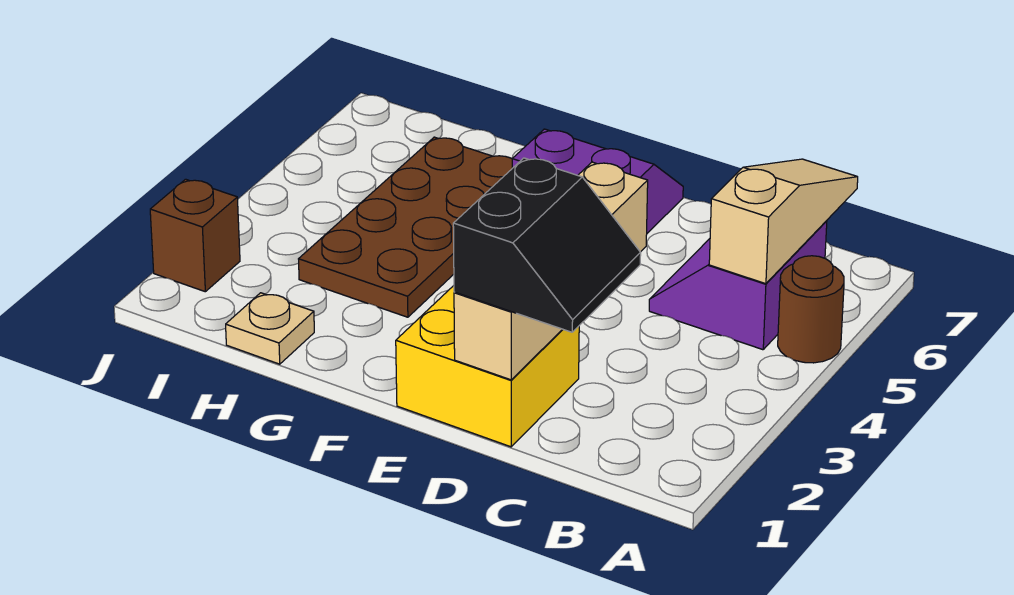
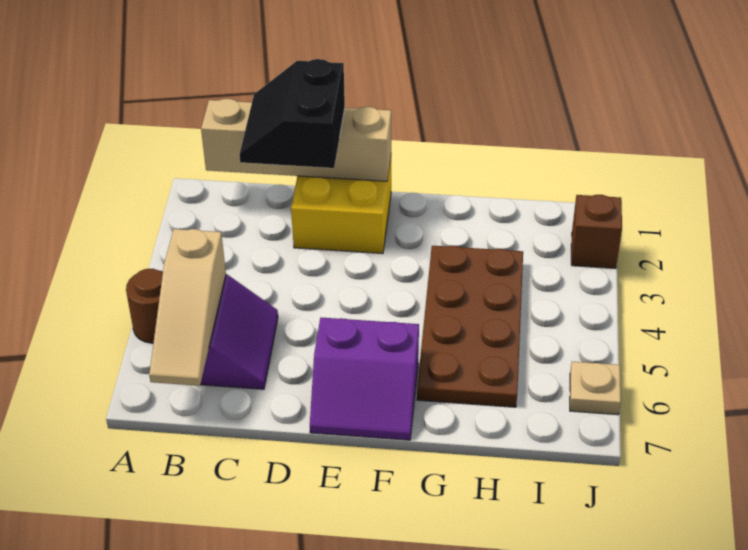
tan brick D1:D4 level 2 -> tan brick B1:E1 level 2
tan plate H1 level 1 -> tan plate J6 level 1

